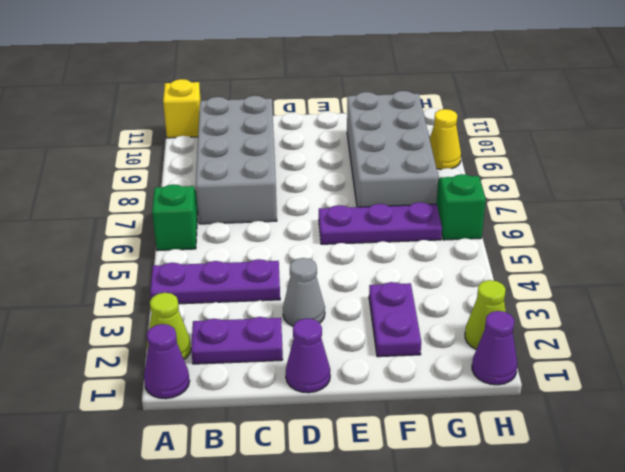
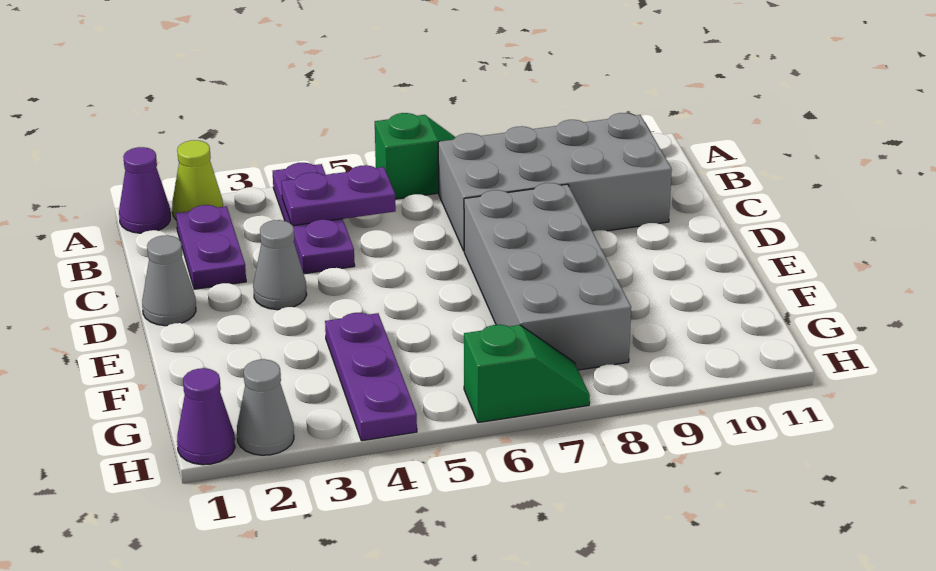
yellow brick A11 level 1 -> none
purple cone D1 level 1 -> grey cone D1 level 1
purple plate E6:G6 level 1 -> purple plate F4:H4 level 1
purple plate F2:F3 level 1 -> purple plate B4:B5 level 2
grey brick F7:G10 level 1 -> grey brick D7:G8 level 1
lime cone H2 level 1 -> grey cone H2 level 1
yellow cone H9 level 1 -> none

